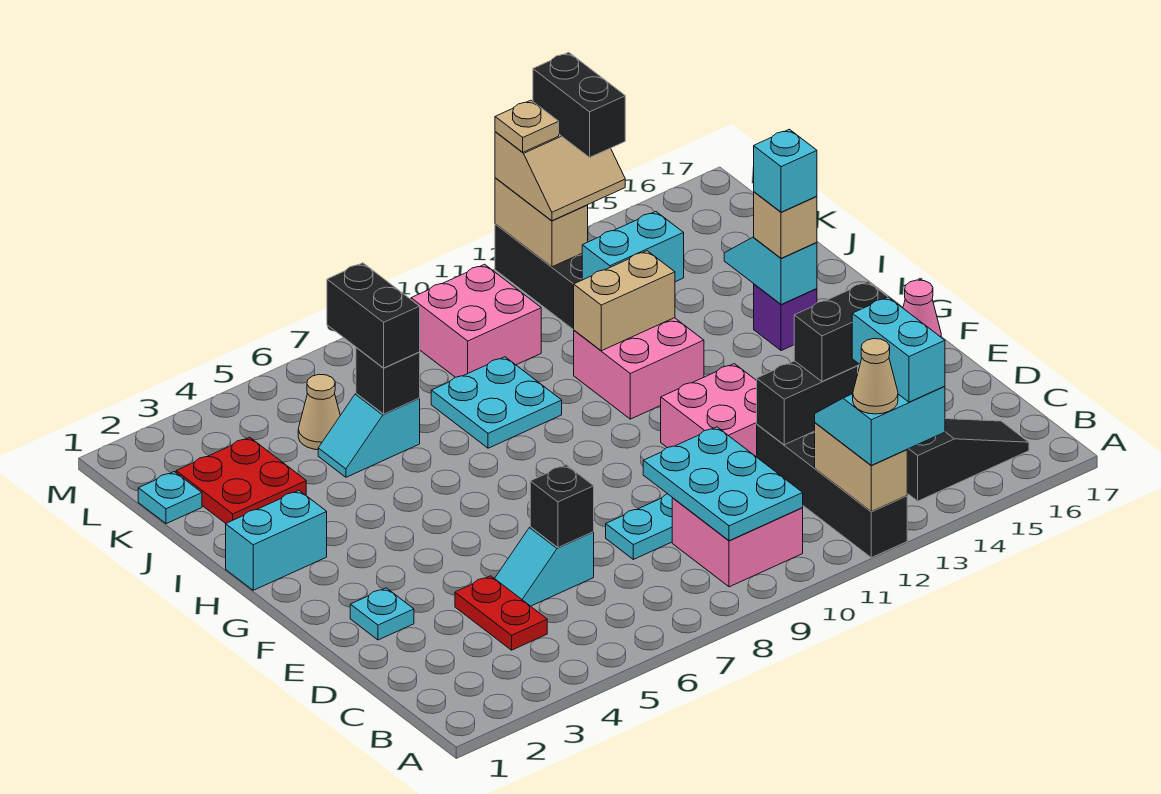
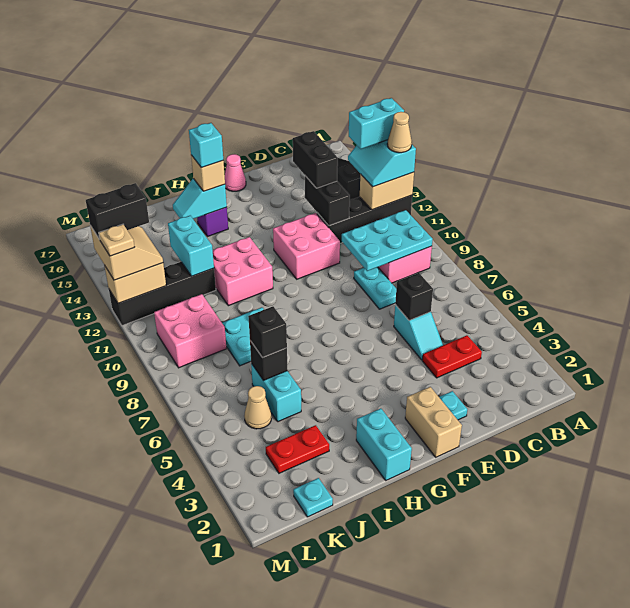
tan brick I11:I12 level 2 -> tan brick F1:F2 level 1
red plate J2:K3 level 1 -> red plate J3:K3 level 1
cyan slope J5:J6 level 1 top 6 -> cyan brick J5:J6 level 1
black brick J6:K6 level 3 -> black brick J6 level 3

